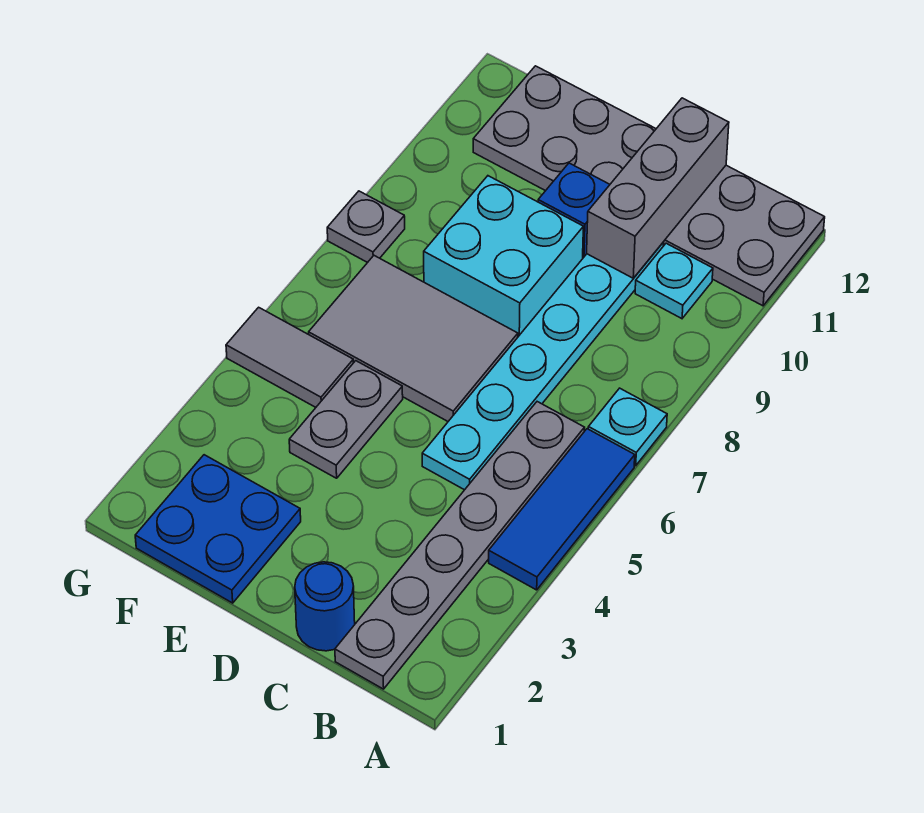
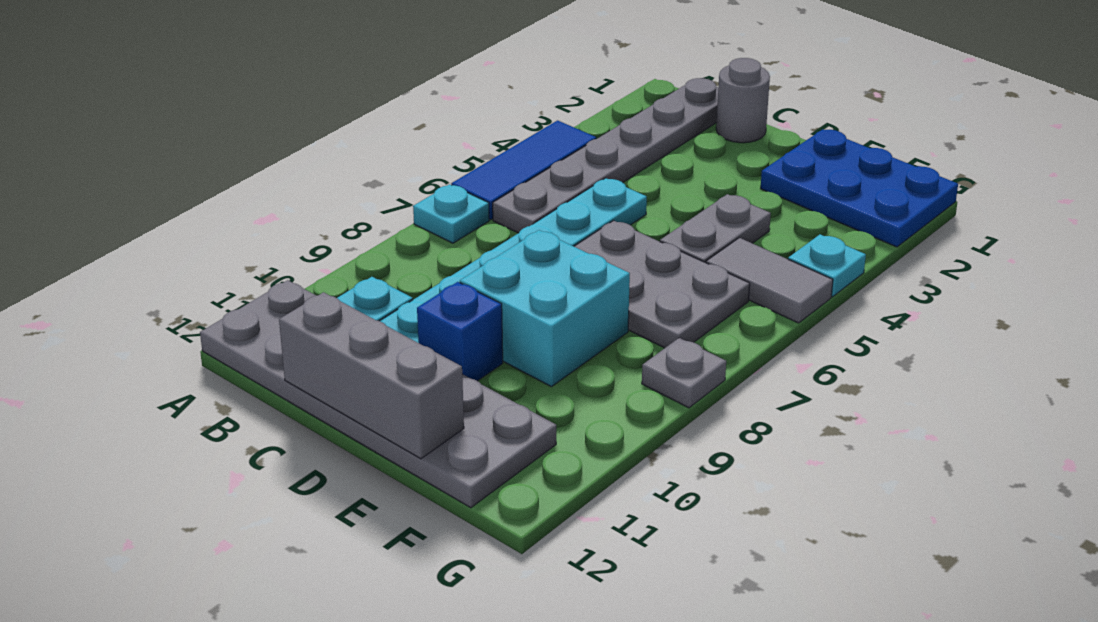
blue round brick C1 level 1 -> grey round brick C1 level 1
grey brick C10:C12 level 2 -> grey brick C12:E12 level 2
grey tile D6:F7 level 1 -> grey plate D6:F7 level 1
blue plate E1:F2 level 1 -> blue plate E1:G2 level 1
none -> cyan plate G4 level 1

